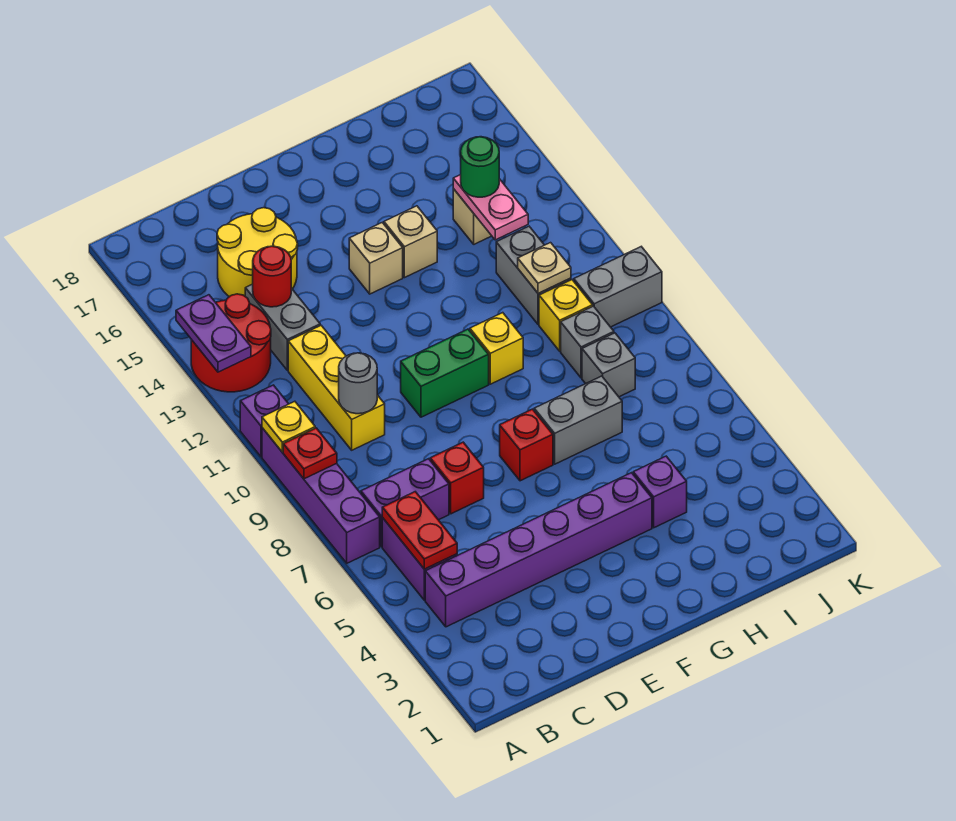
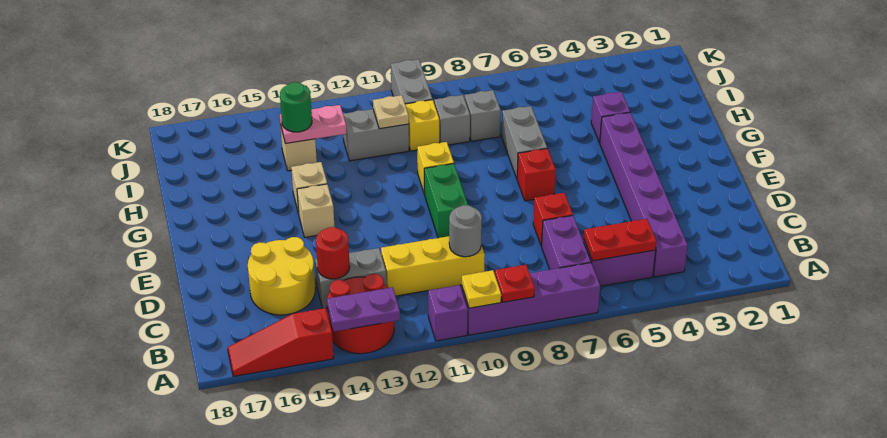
none -> red slope A15:A17 level 1 top 15

